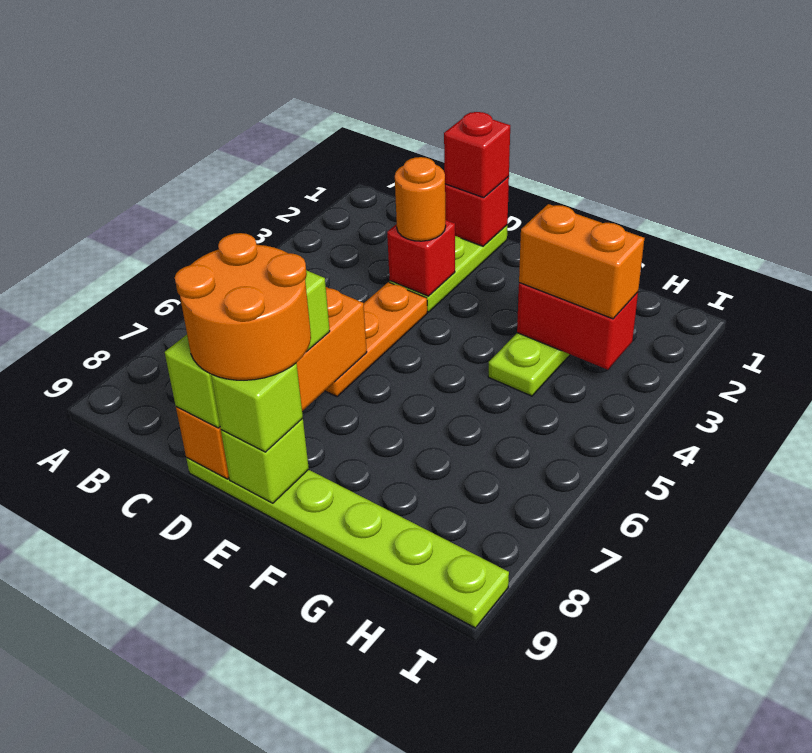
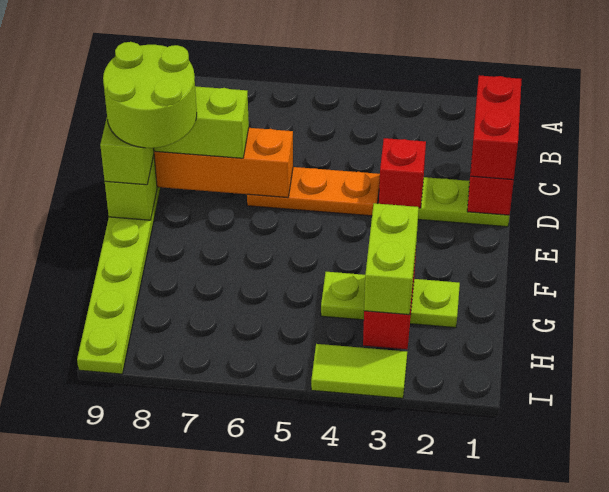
red brick D1 level 3 -> red brick C1:D1 level 3
orange round brick D3 level 3 -> none
orange round brick D8:E9 level 4 -> lime round brick D8:E9 level 4
orange brick G3:H3 level 3 -> lime brick G3:H3 level 3
none -> lime tile I3:I4 level 1

